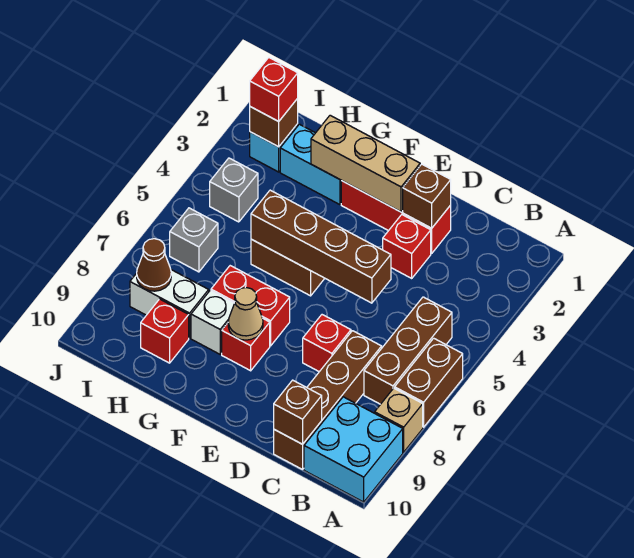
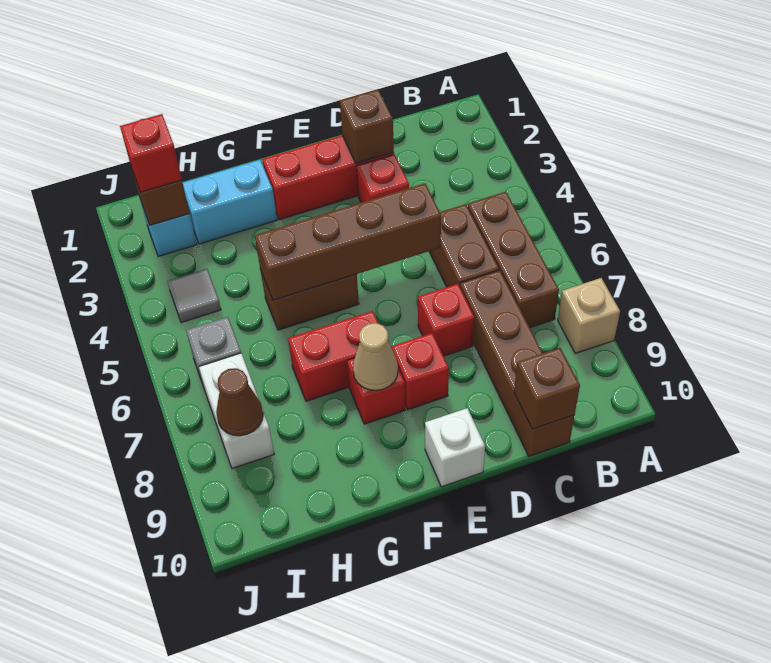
brown brick A6:A7 level 1 -> brown brick C5:C6 level 1
cyan brick A9:B10 level 1 -> none
tan brick E2:G2 level 2 -> none
white brick G8 level 1 -> white brick E10 level 1
white brick H8:I8 level 1 -> white brick I7:I8 level 1
red brick H9 level 1 -> red brick E8 level 1
grey brick I4 level 1 -> grey tile I4 level 1

